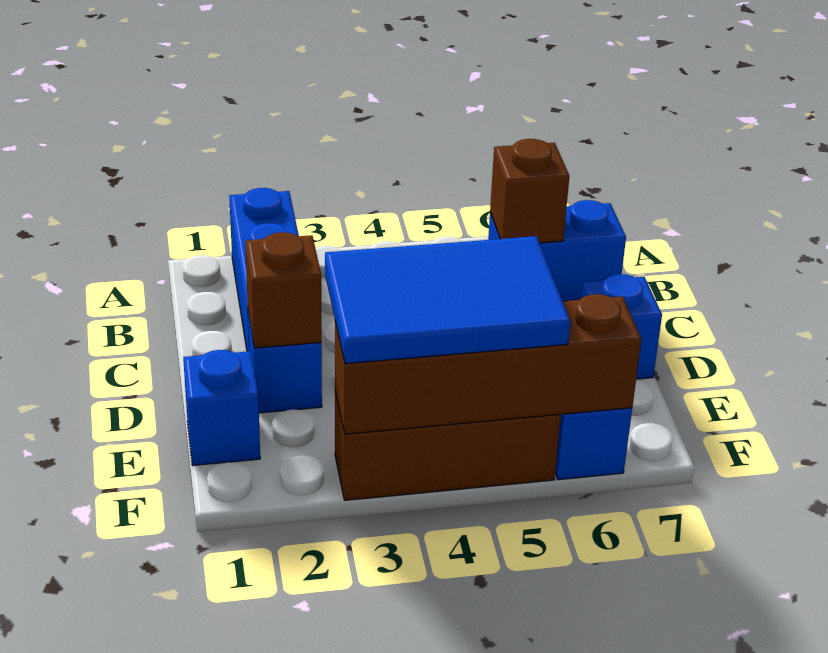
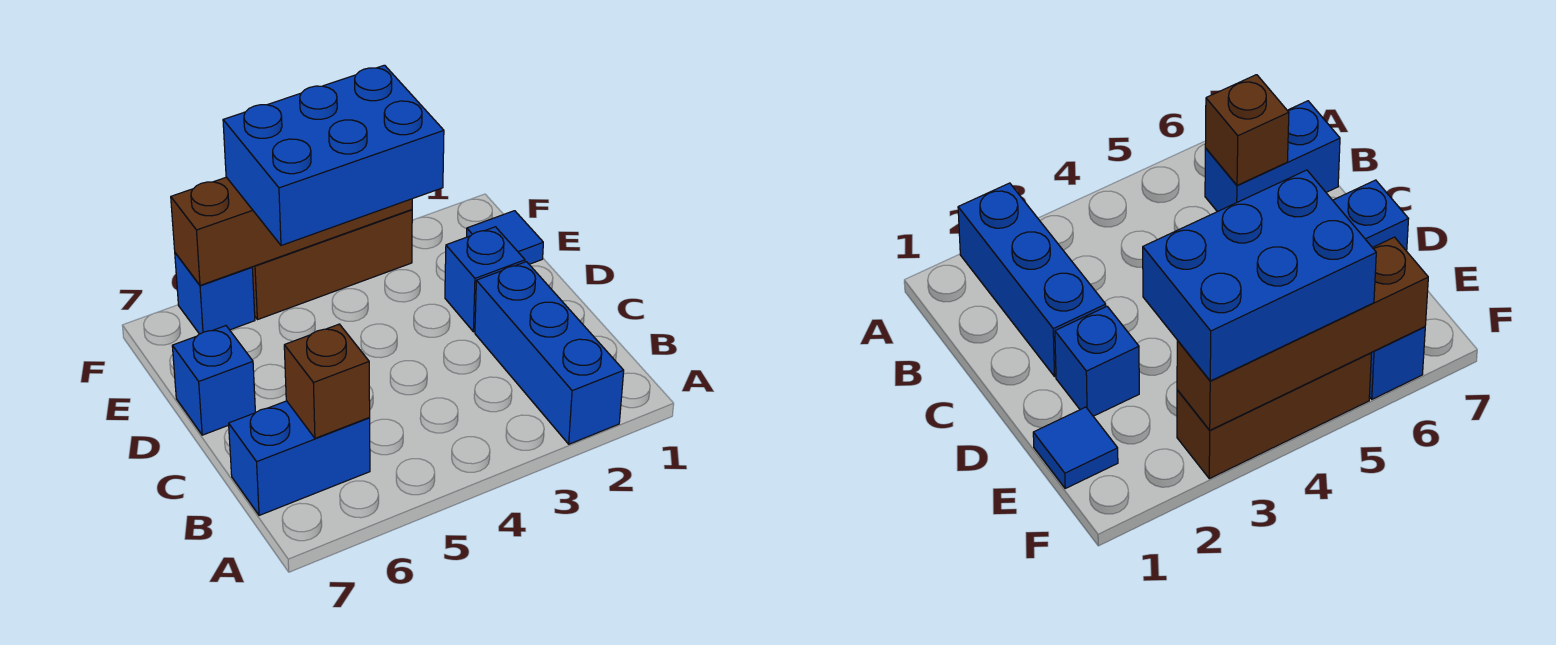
brown brick D2 level 2 -> none
blue brick E1 level 1 -> blue tile E1 level 1
blue tile E3:F5 level 3 -> blue brick E3:F5 level 3

